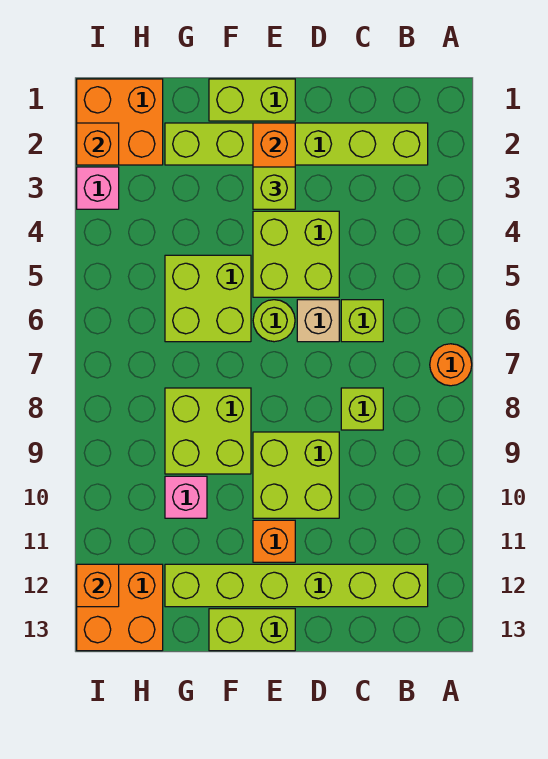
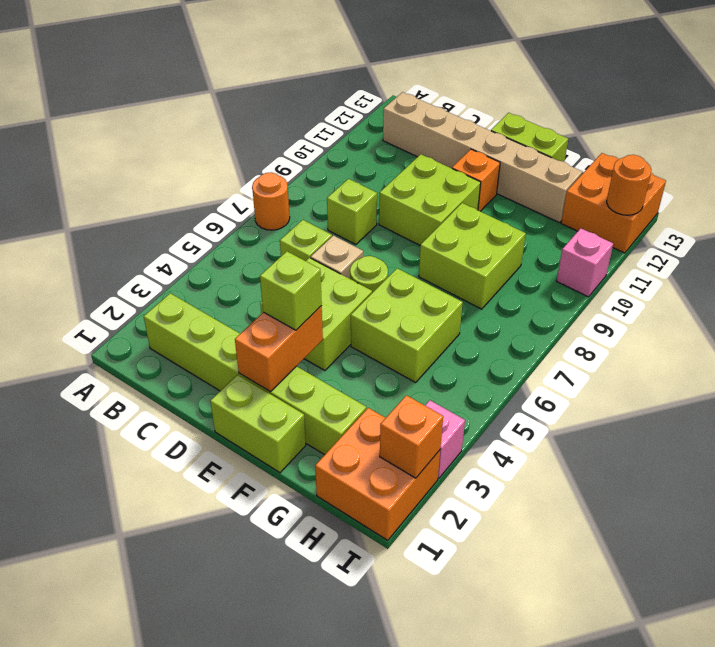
lime brick B12:G12 level 1 -> tan brick B12:G12 level 1
pink brick G10 level 1 -> pink brick I10 level 1
orange brick I12 level 2 -> orange round brick I12 level 2

